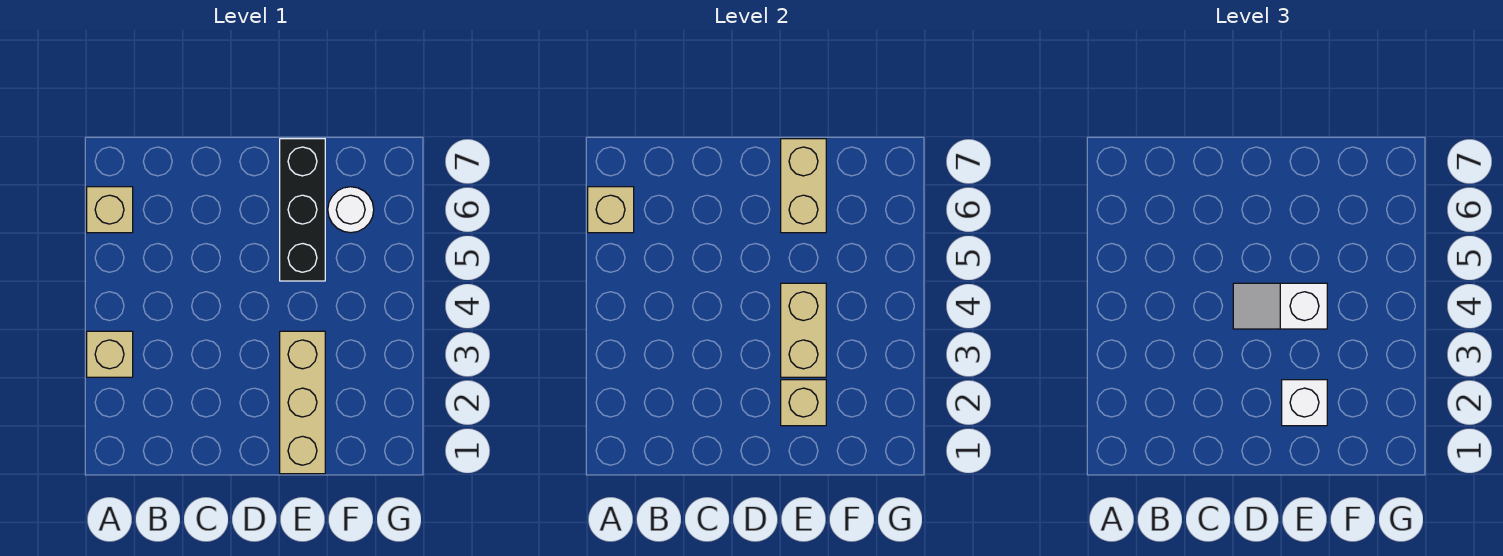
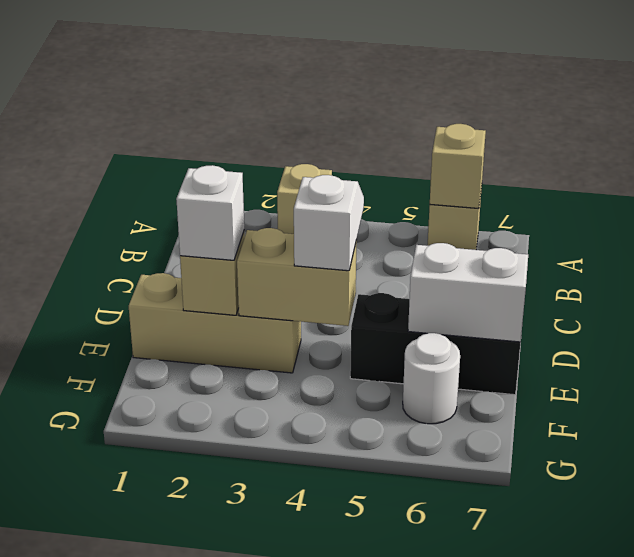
tan brick E6:E7 level 2 -> white brick E6:E7 level 2

